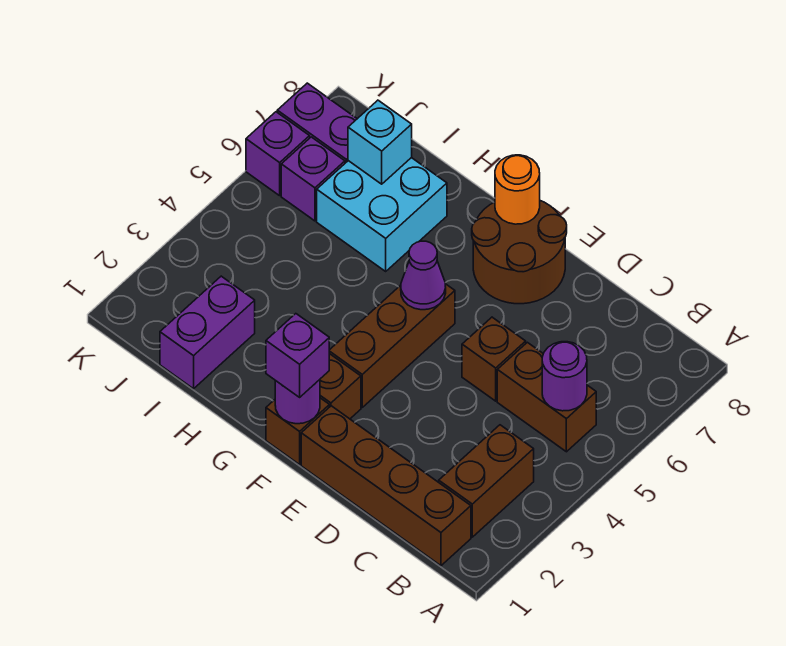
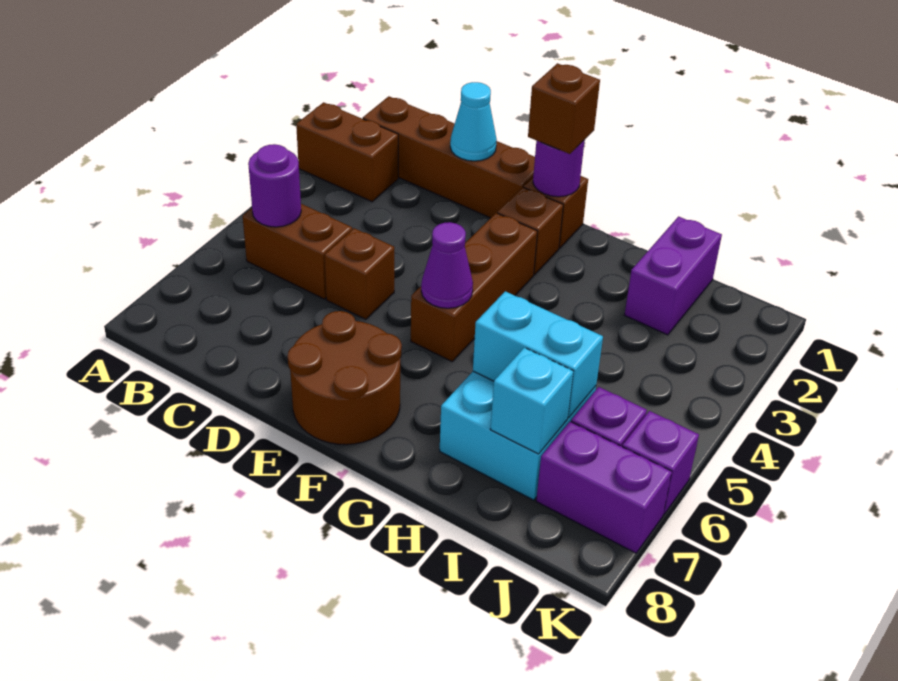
brown brick B2:B3 level 1 -> brown brick A2:B2 level 1
none -> cyan cone D1 level 2
purple brick F1 level 3 -> brown brick F1 level 3
orange round brick F8 level 2 -> none
none -> cyan brick H6:I6 level 2

